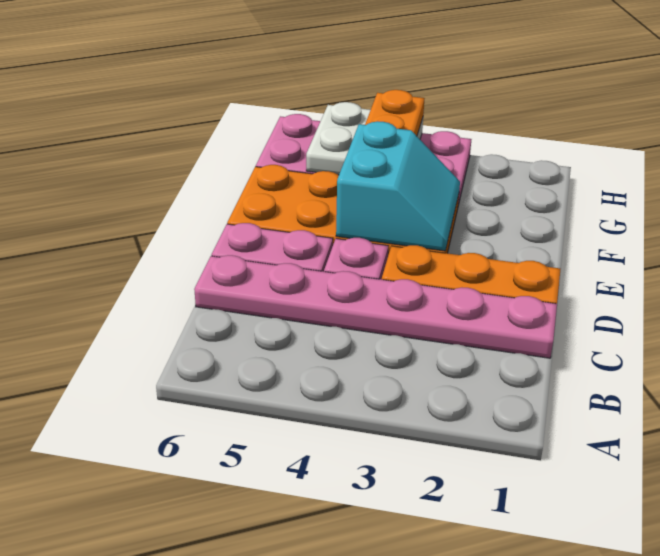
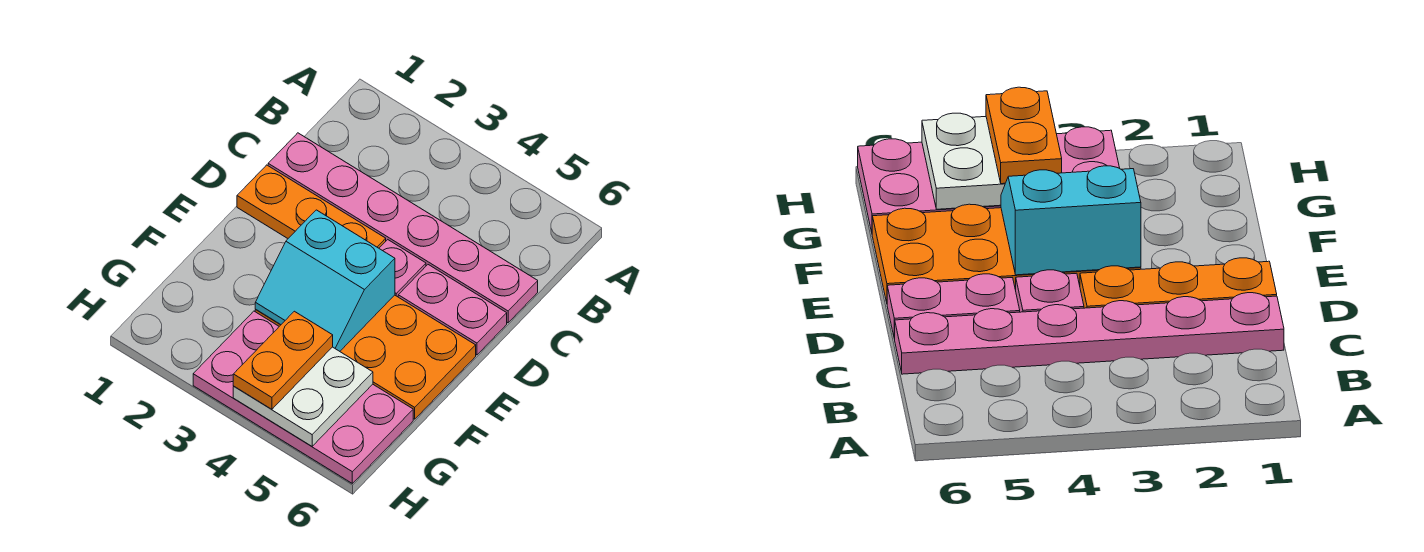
cyan slope E3:F4 level 2 top 4 -> cyan slope E3:F4 level 2 top E

